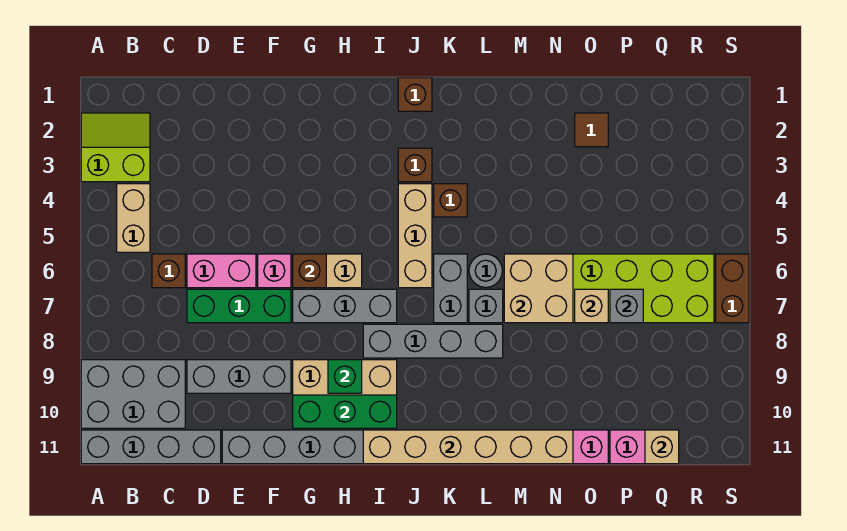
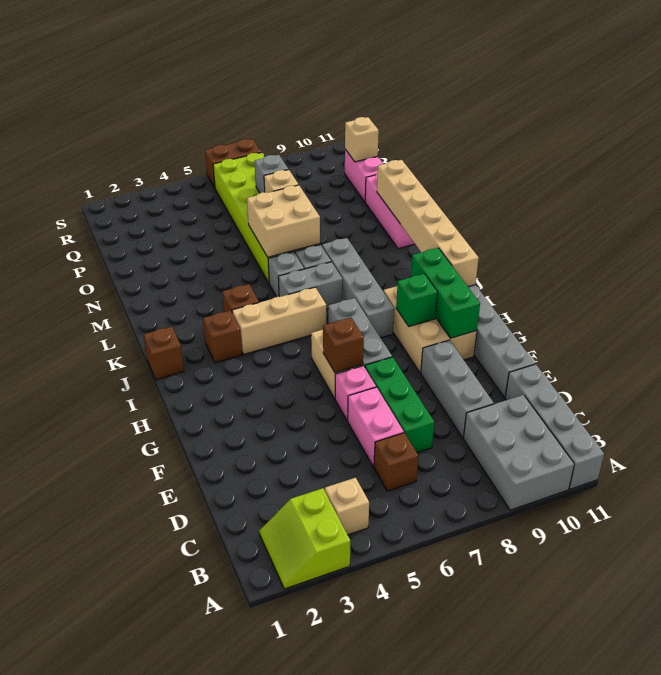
tan brick B4:B5 level 1 -> tan brick B4 level 1
grey round brick L6 level 1 -> grey brick L6 level 1
brown tile O2 level 1 -> none

